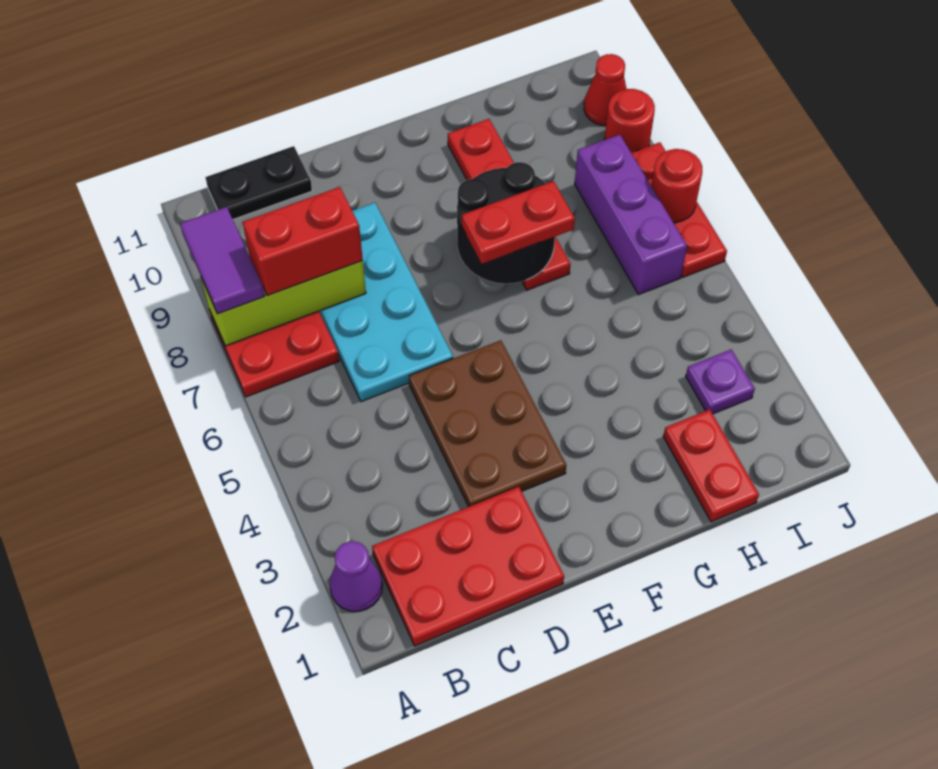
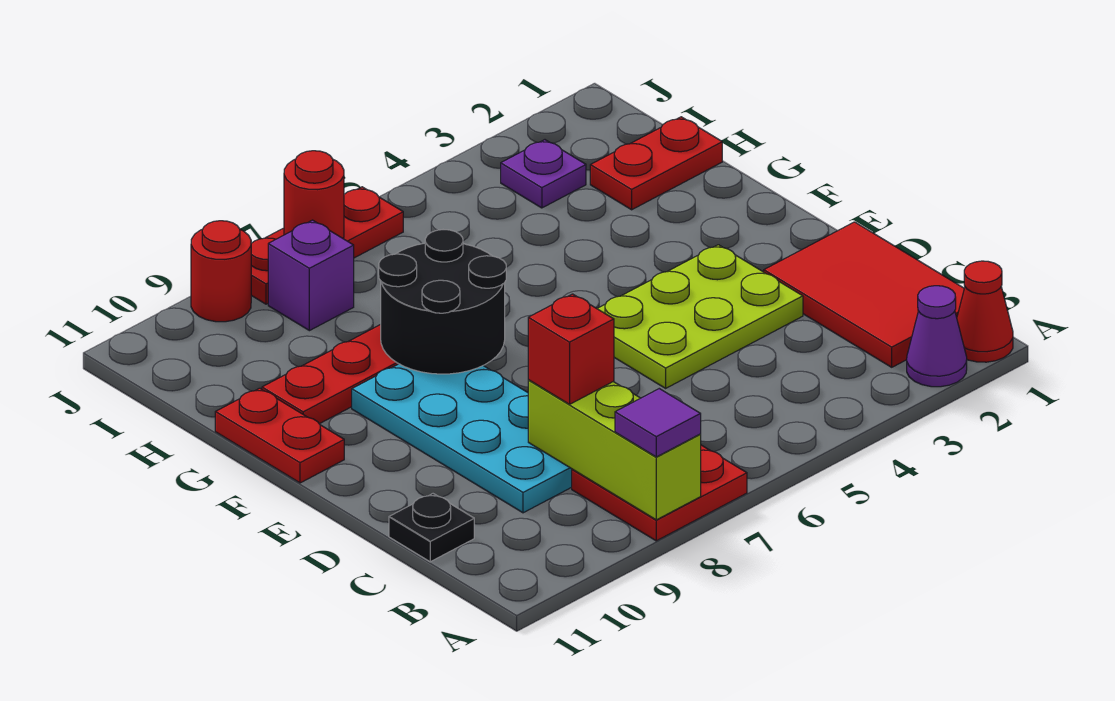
purple tile A8:A9 level 3 -> purple tile A8 level 3
red plate B1:D2 level 1 -> red tile B1:D2 level 1
red brick B8:C8 level 3 -> red brick C8 level 3
black plate B11:C11 level 1 -> black plate C11 level 1
cyan plate C6:D9 level 1 -> cyan plate C8:F9 level 1
brown plate D3:E5 level 1 -> lime plate D3:E5 level 1
red plate F7:G7 level 3 -> red plate F11:G11 level 1
purple brick I6:I8 level 1 -> purple brick I8 level 1
red cone J10 level 1 -> red cone A1 level 1

